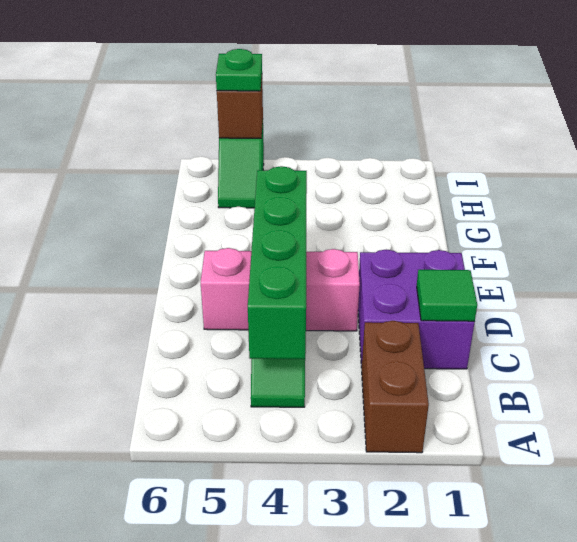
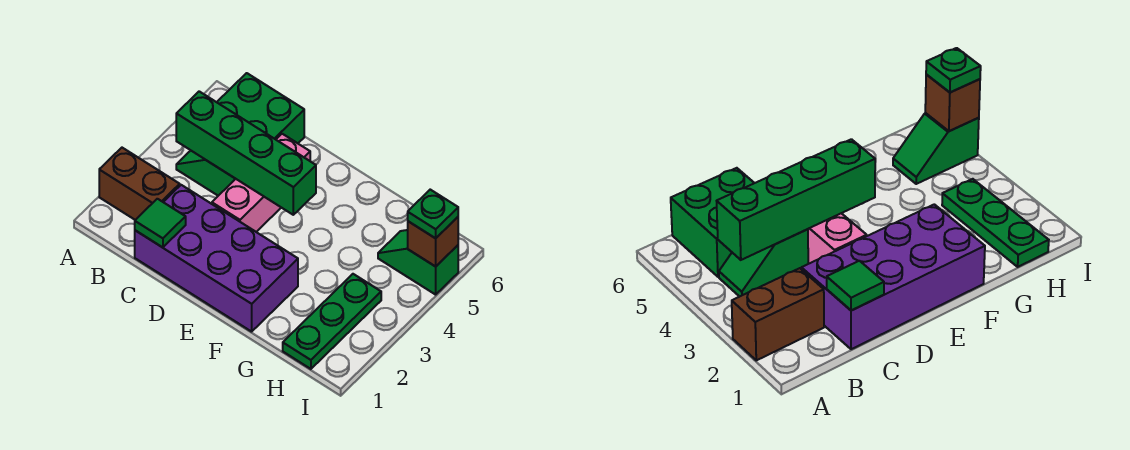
none -> green brick B5:C6 level 1
purple brick C1:D2 level 1 -> purple brick C1:F2 level 1
none -> green plate H1:H3 level 1

